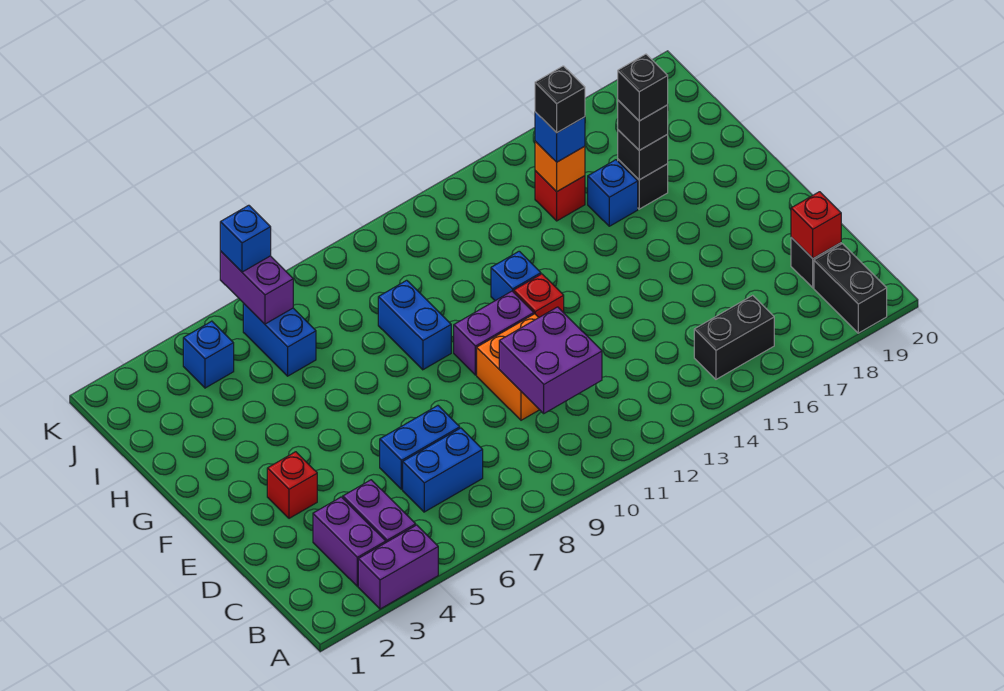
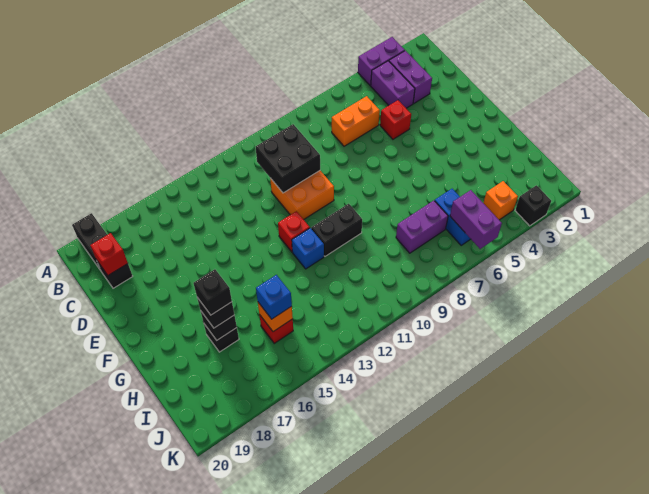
black brick B15:B16 level 1 -> black brick G10:G11 level 1
blue brick C6:C7 level 1 -> orange brick C6:C7 level 1
purple brick C10:D11 level 2 -> black brick C10:D11 level 2
blue brick D6:D7 level 1 -> none
red brick E3 level 1 -> red brick D5 level 1
purple brick F10:F11 level 1 -> purple brick I7:I8 level 1
blue brick G9:H9 level 1 -> none
blue brick H16 level 1 -> none
black brick I15 level 4 -> black brick K3 level 1
blue brick J4 level 1 -> orange brick J4 level 1
blue brick K6 level 3 -> none

